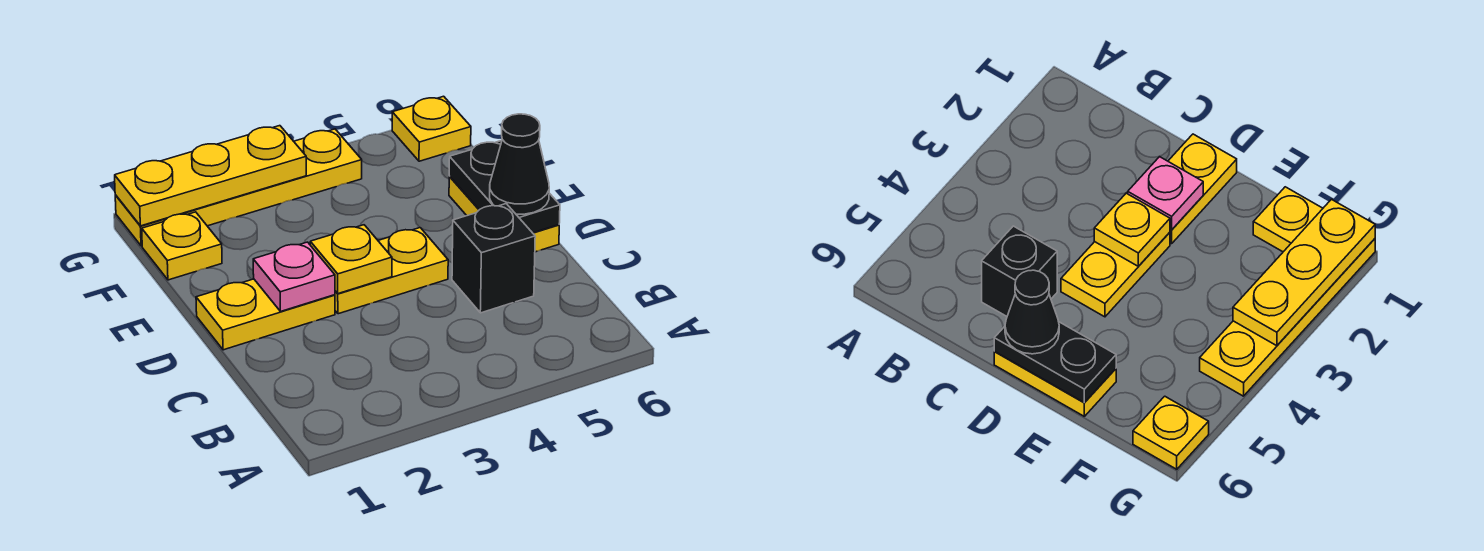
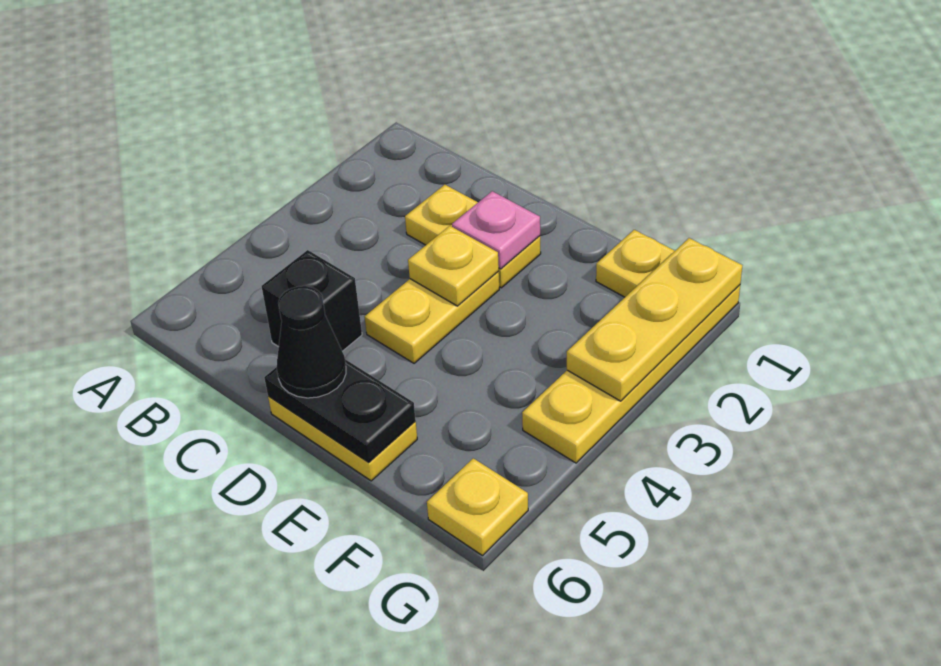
yellow plate D1:D2 level 1 -> yellow plate C2:D2 level 1

